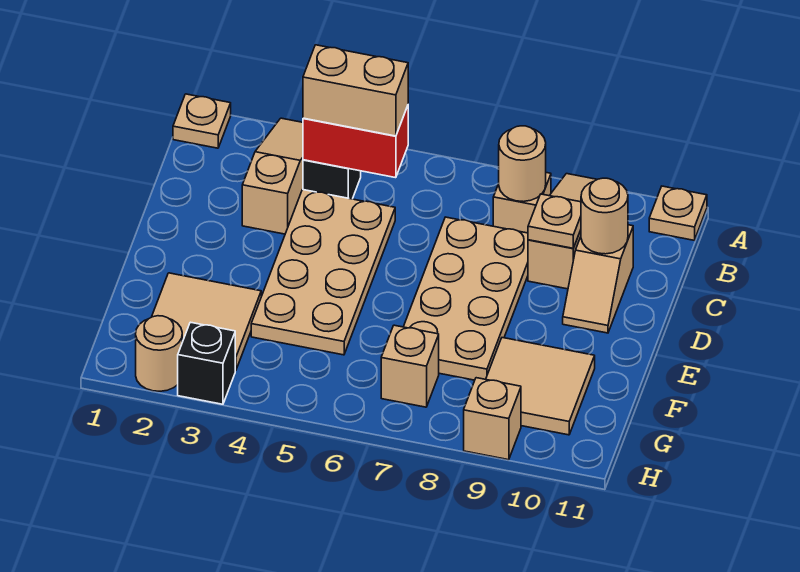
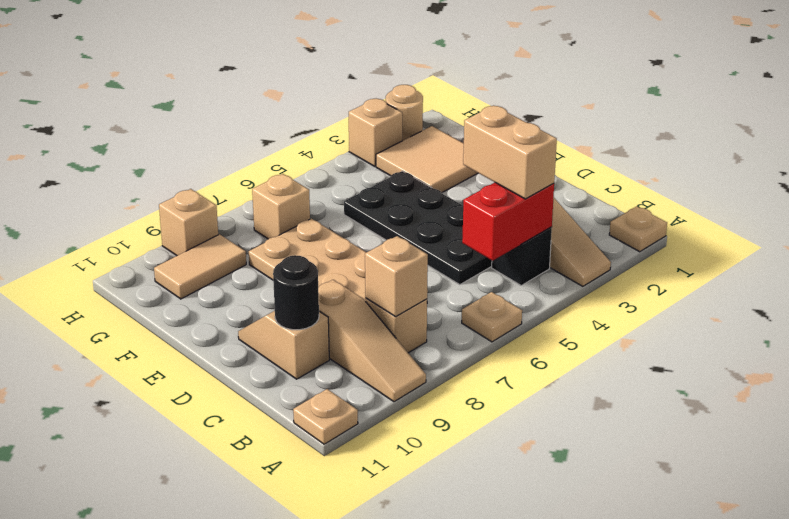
tan brick B4:B5 level 3 -> tan brick B4:C4 level 3
tan round brick B8 level 2 -> tan brick B8 level 2
tan plate C4:F5 level 1 -> black plate C4:F5 level 1
tan plate C9 level 2 -> tan plate A6 level 1
tan round brick C10 level 2 -> black round brick C10 level 2
tan tile F9:G10 level 1 -> tan tile G9:G10 level 1
black brick H3 level 1 -> tan brick H3 level 1

